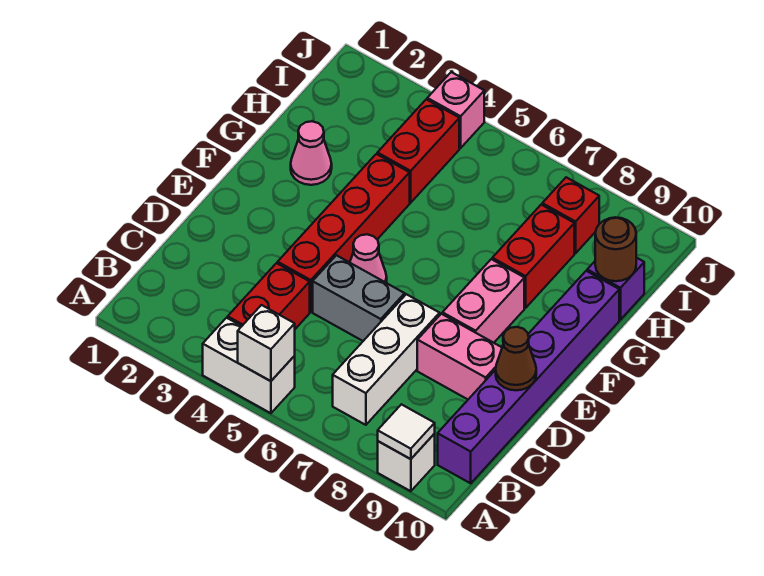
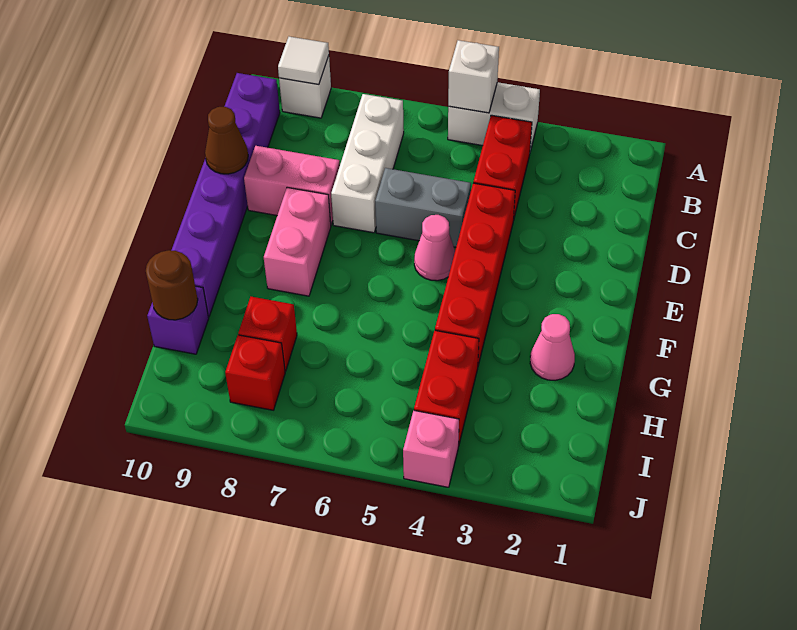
red brick G8:H8 level 1 -> red brick H8 level 1

